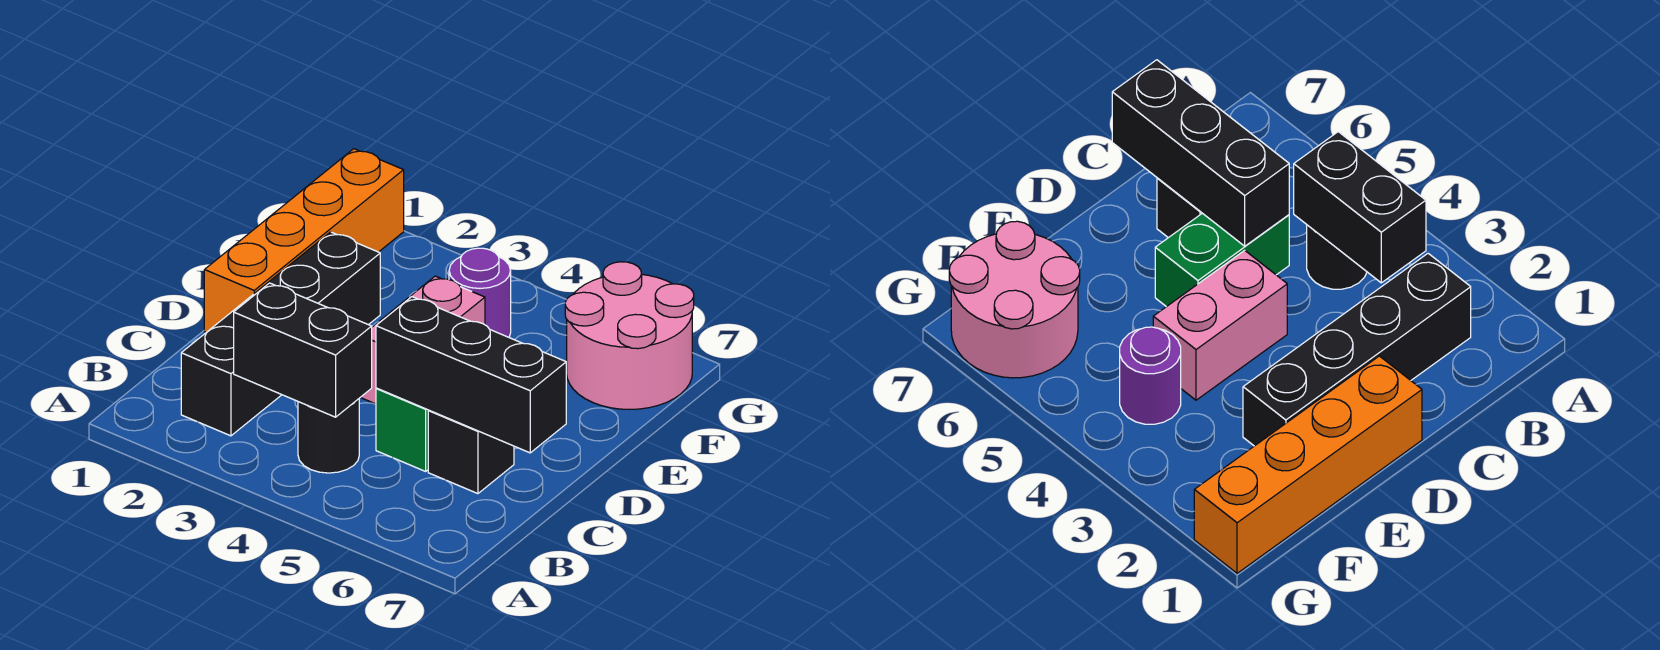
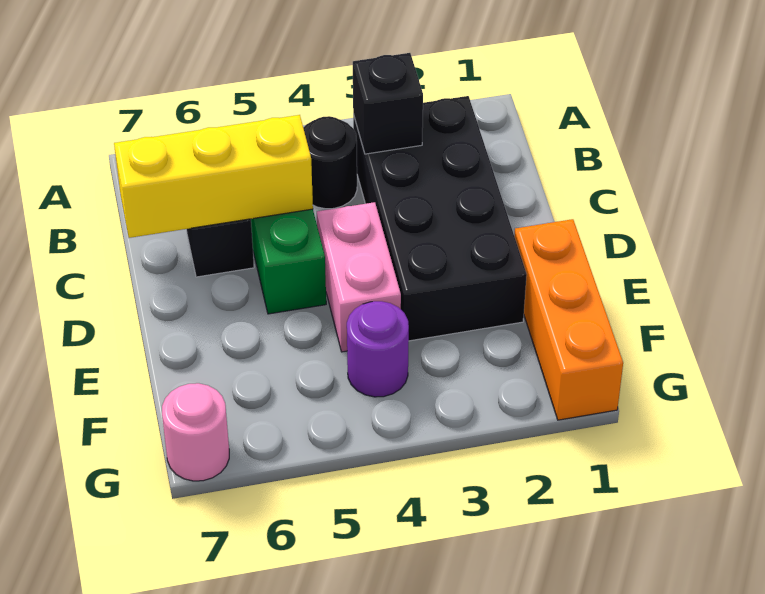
black brick B2:E2 level 1 -> black brick B2:E3 level 1
black brick B3:B4 level 2 -> black brick B3 level 2
black brick C5:C7 level 2 -> yellow brick C5:C7 level 2
orange brick D1:G1 level 1 -> orange brick E1:G1 level 1
pink round brick F6:G7 level 1 -> pink round brick G7 level 1

